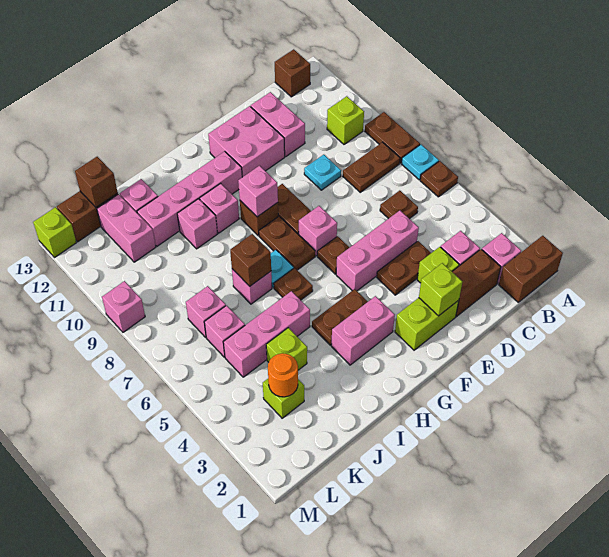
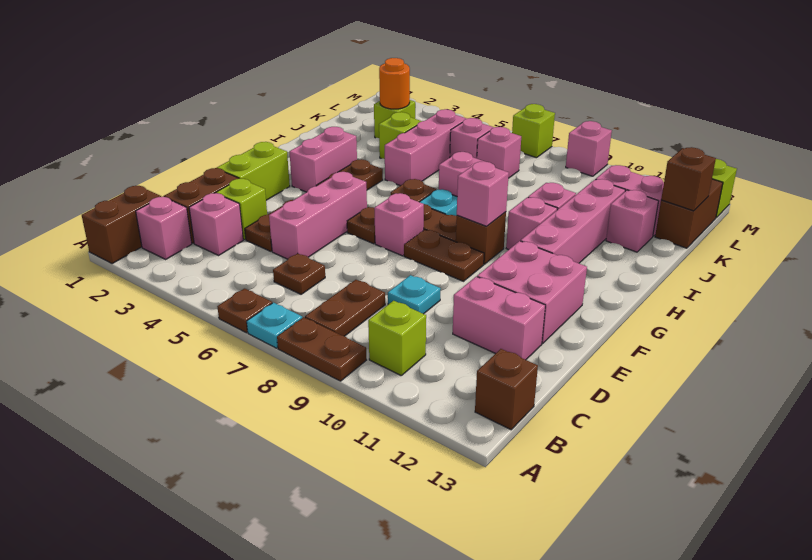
lime brick E2 level 2 -> lime brick M7 level 1
brown brick I7 level 2 -> none

